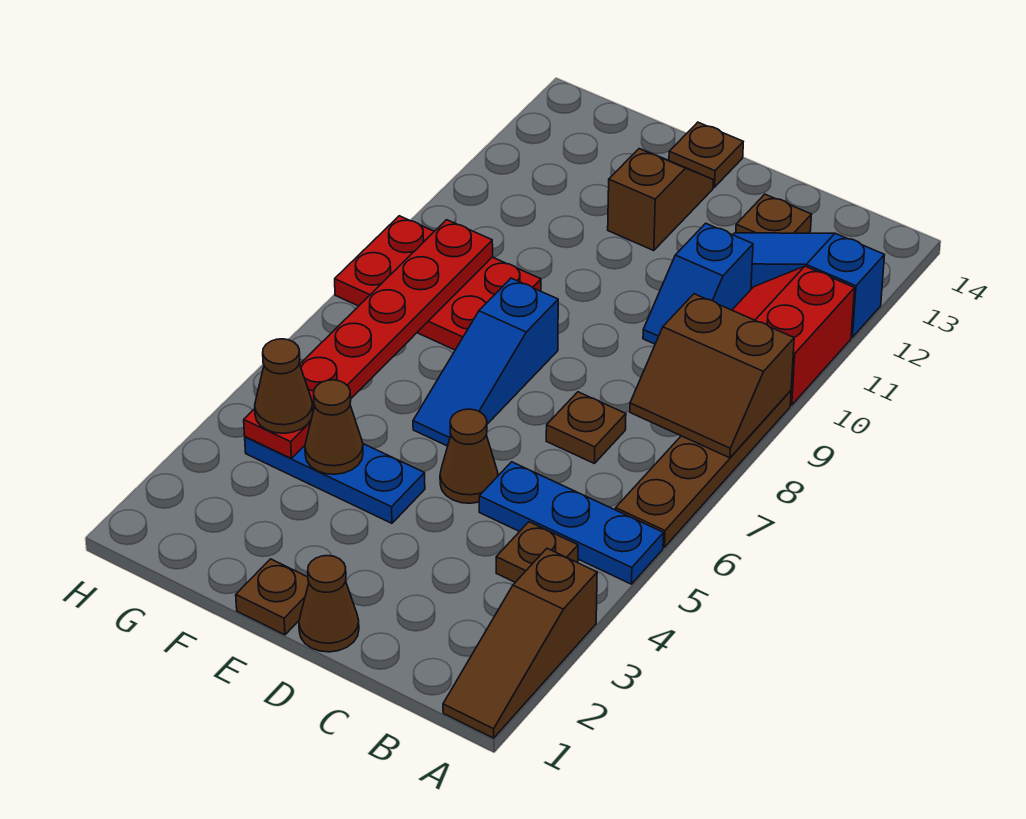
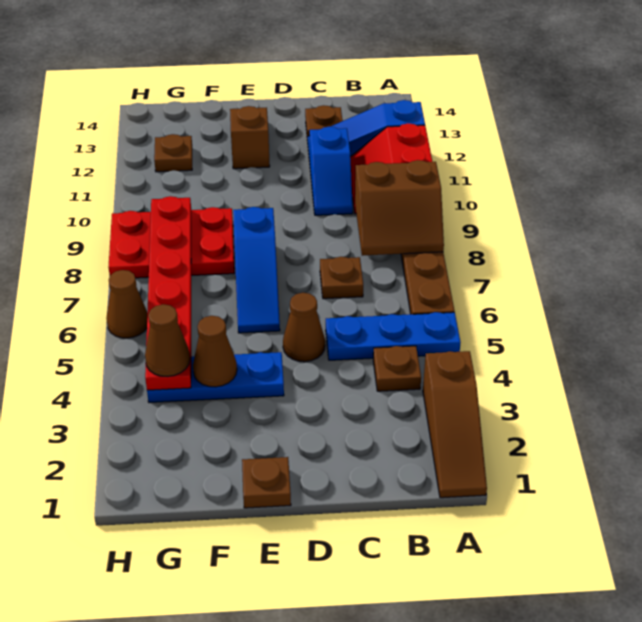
brown cone D1 level 1 -> brown cone H6 level 1
brown plate E14 level 1 -> brown plate G12 level 1

